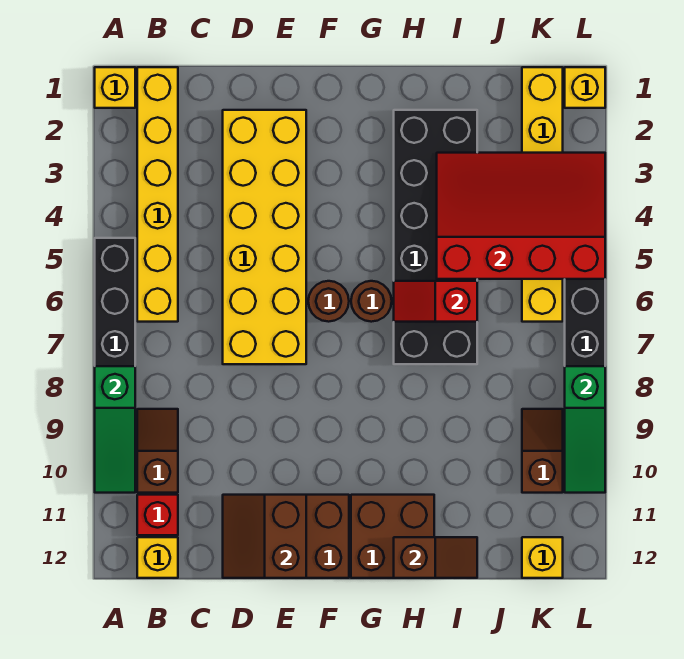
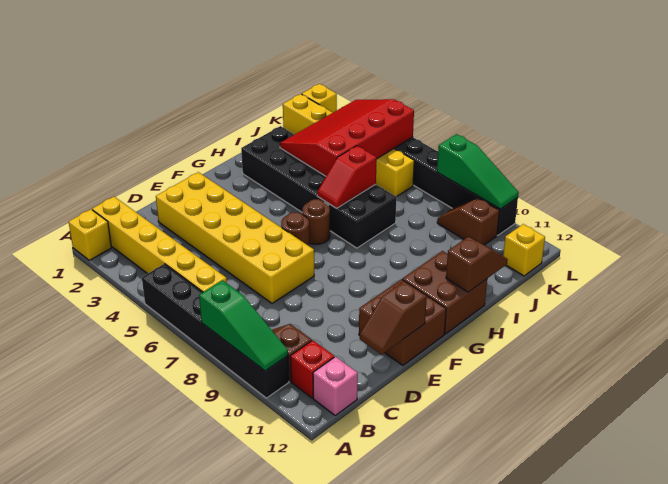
yellow brick B12 level 1 -> pink brick B12 level 1
brown slope D11:E12 level 2 top E -> brown slope D12:E12 level 2 top E

